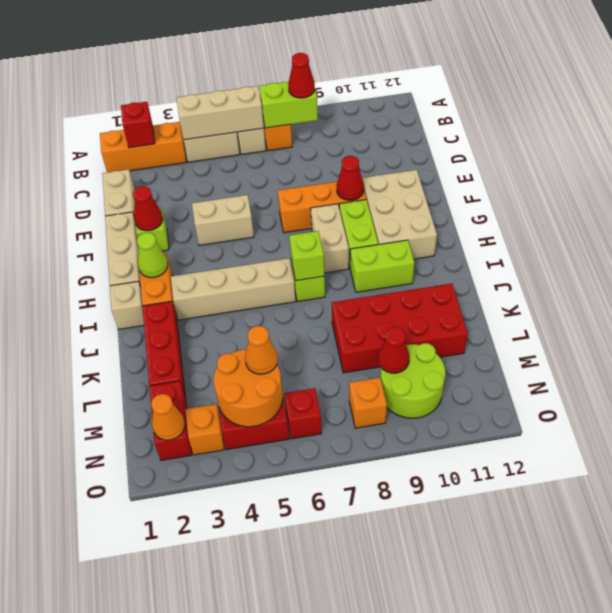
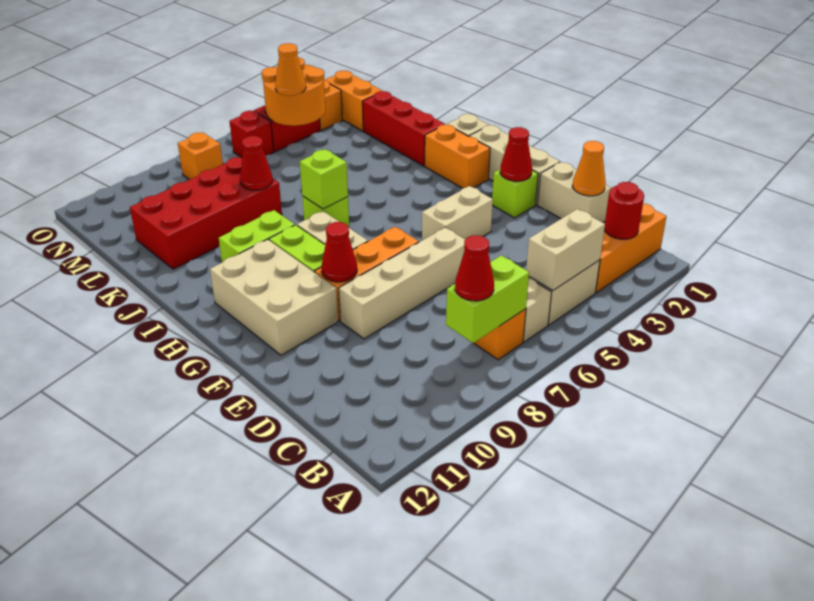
red brick B2 level 2 -> red round brick B2 level 2
tan brick B4:B6 level 2 -> tan brick B4:B5 level 2
lime cone H2 level 2 -> none
tan brick I3:I6 level 1 -> tan brick E6:E9 level 1
red brick M2:N2 level 1 -> orange brick M2:N2 level 1
lime round brick M9:N10 level 1 -> none
red cone M9 level 2 -> red cone K8 level 2
orange cone N2 level 2 -> orange cone D1 level 2

